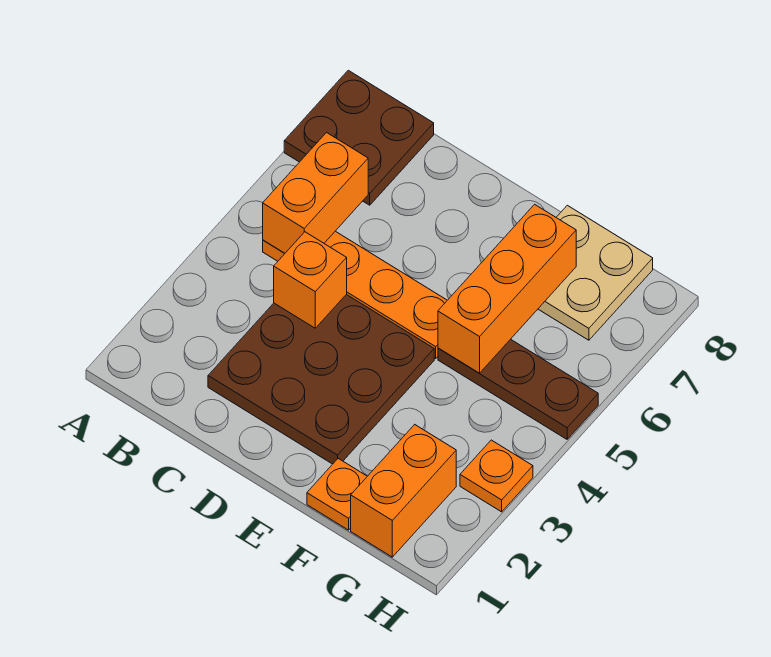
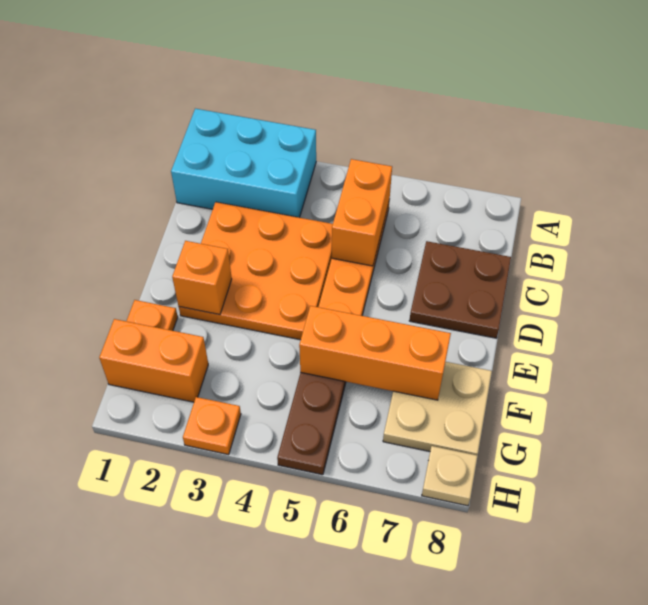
none -> cyan brick A1:B3 level 1
brown plate A7:B8 level 1 -> brown plate C7:D8 level 1
orange brick B5:B6 level 2 -> orange brick B5:C5 level 2
brown plate C2:E4 level 1 -> orange plate C2:E4 level 1
orange brick C4 level 2 -> orange brick E2 level 2
none -> tan plate H8 level 1

